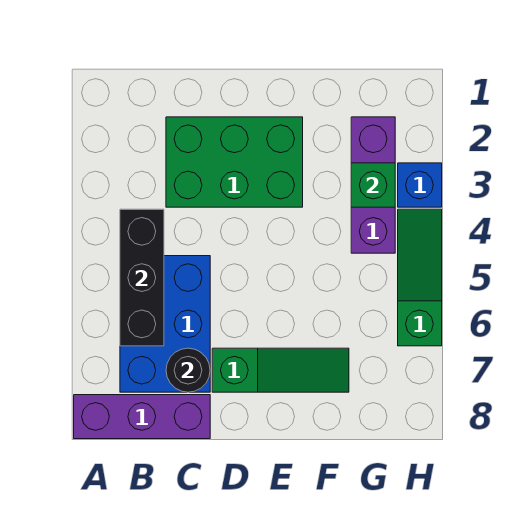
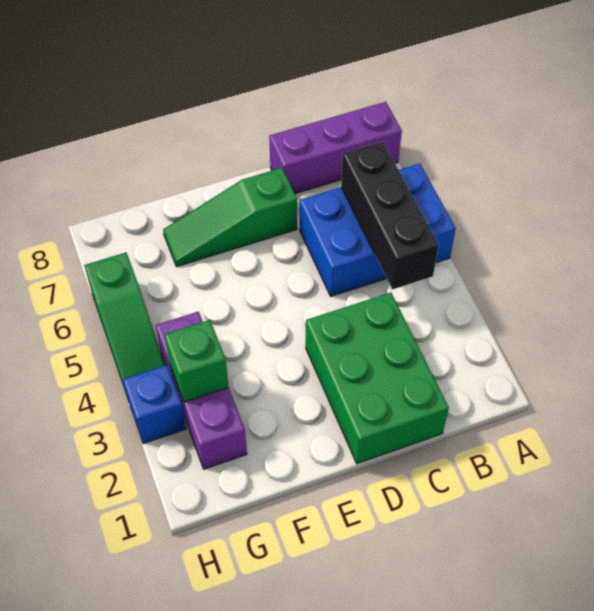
blue brick B5:C7 level 1 -> blue brick A5:C6 level 1
green brick C2:E3 level 1 -> green brick C1:D3 level 1
black round brick C7 level 2 -> none

